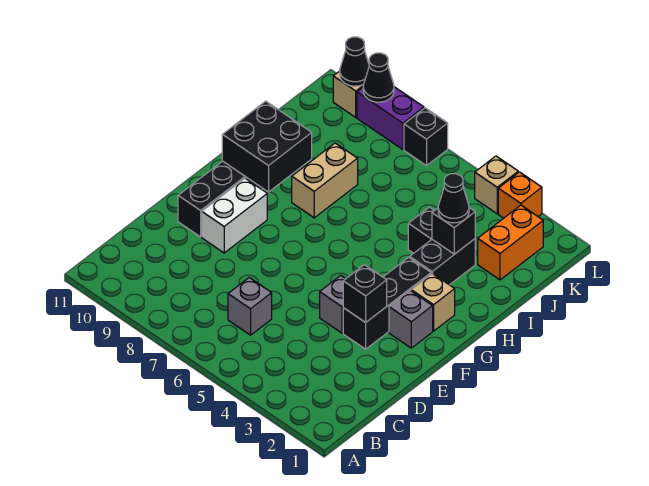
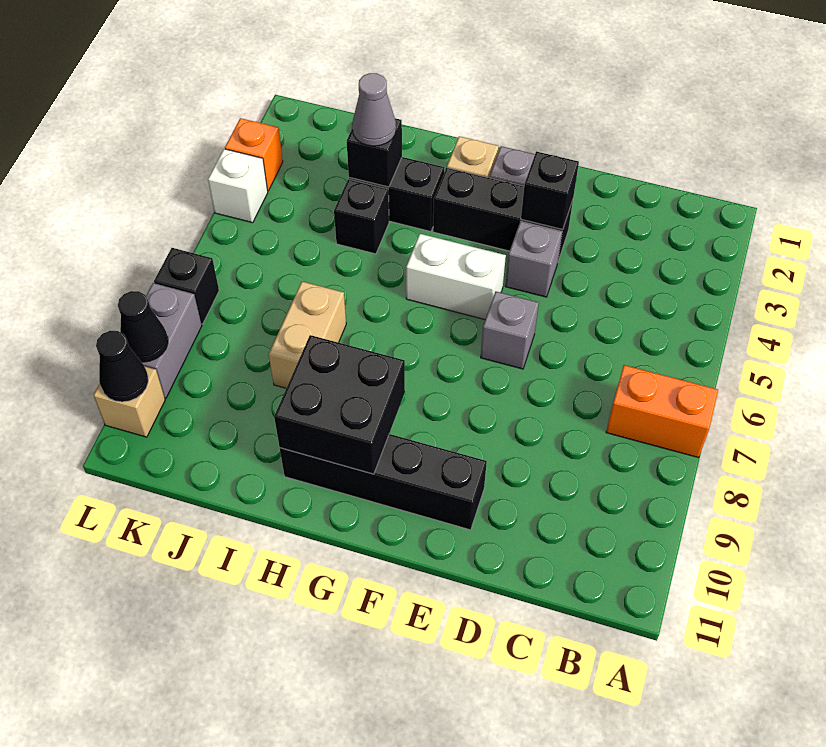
grey brick C6 level 1 -> grey brick E6 level 1
white brick E9:F9 level 1 -> white brick F5:G5 level 1
tan brick H8:I8 level 1 -> tan brick I7:I8 level 1
black cone I3 level 3 -> grey cone I3 level 3
orange brick J2:K2 level 1 -> orange brick A7:B7 level 1
tan brick L4 level 1 -> white brick L4 level 1
purple brick L8:L9 level 1 -> grey brick L8:L9 level 1

